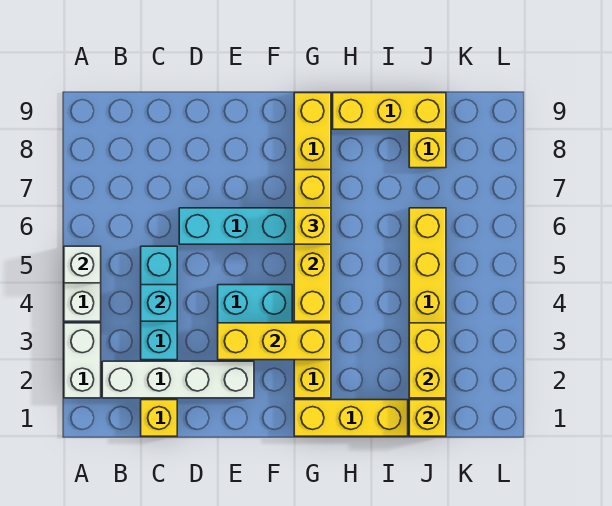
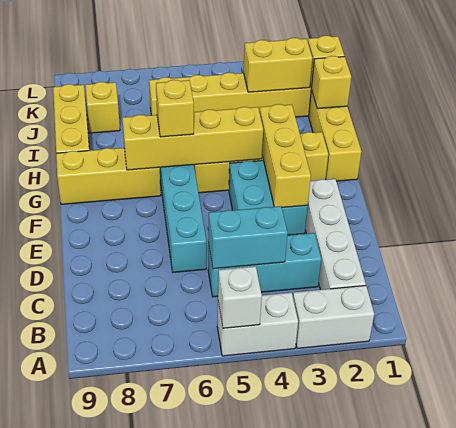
yellow brick C1 level 1 -> yellow brick I1 level 2
cyan brick C4 level 2 -> cyan brick C4:C5 level 2

